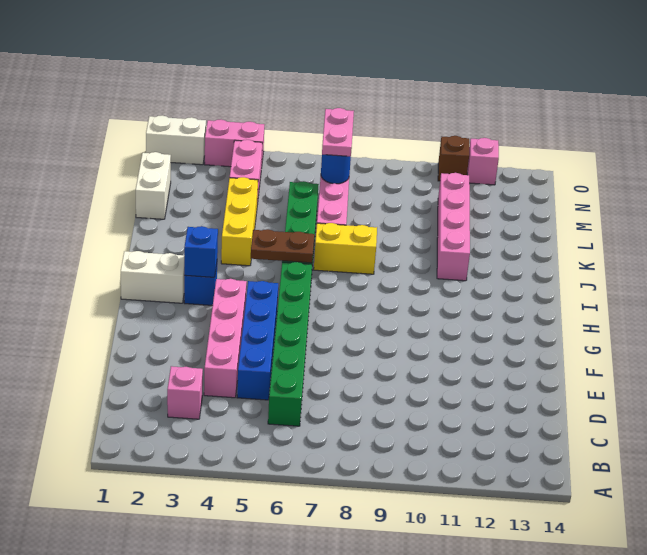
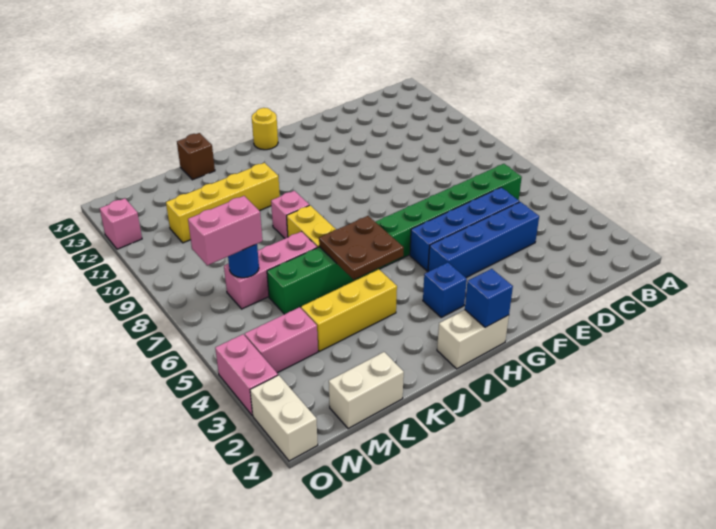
pink brick C3 level 1 -> pink brick J9 level 1
pink brick D4:G4 level 1 -> blue brick D4:G4 level 1
white brick H1:H2 level 1 -> white brick H1:I1 level 1
blue brick H3 level 2 -> blue brick H1 level 2
none -> yellow round brick H14 level 1
brown plate I5:I6 level 2 -> brown plate I5:J6 level 2
pink brick J11:M11 level 1 -> yellow brick J11:M11 level 1
pink plate M7:N7 level 3 -> pink brick M7:N7 level 3
brown brick O11 level 1 -> brown brick K14 level 1

